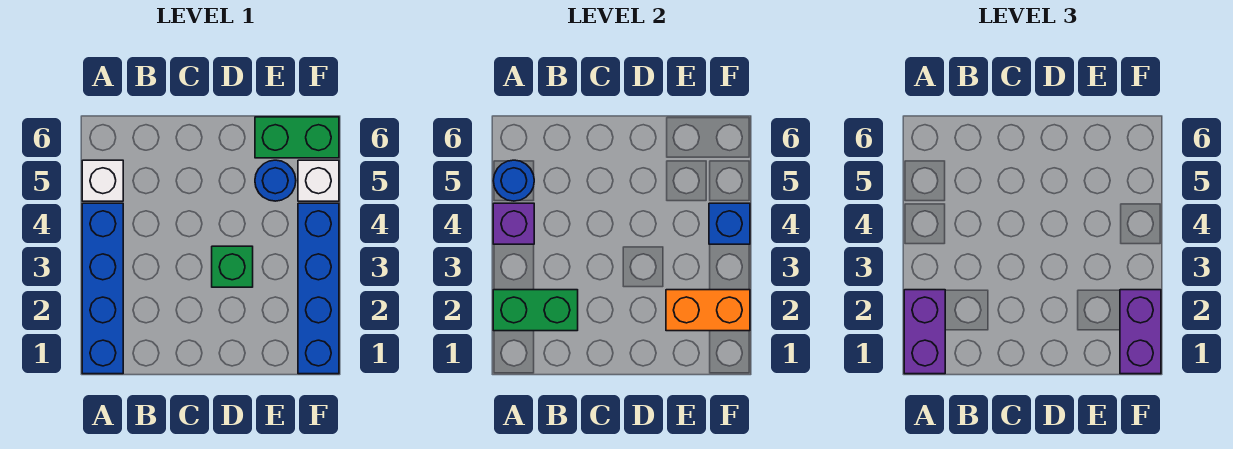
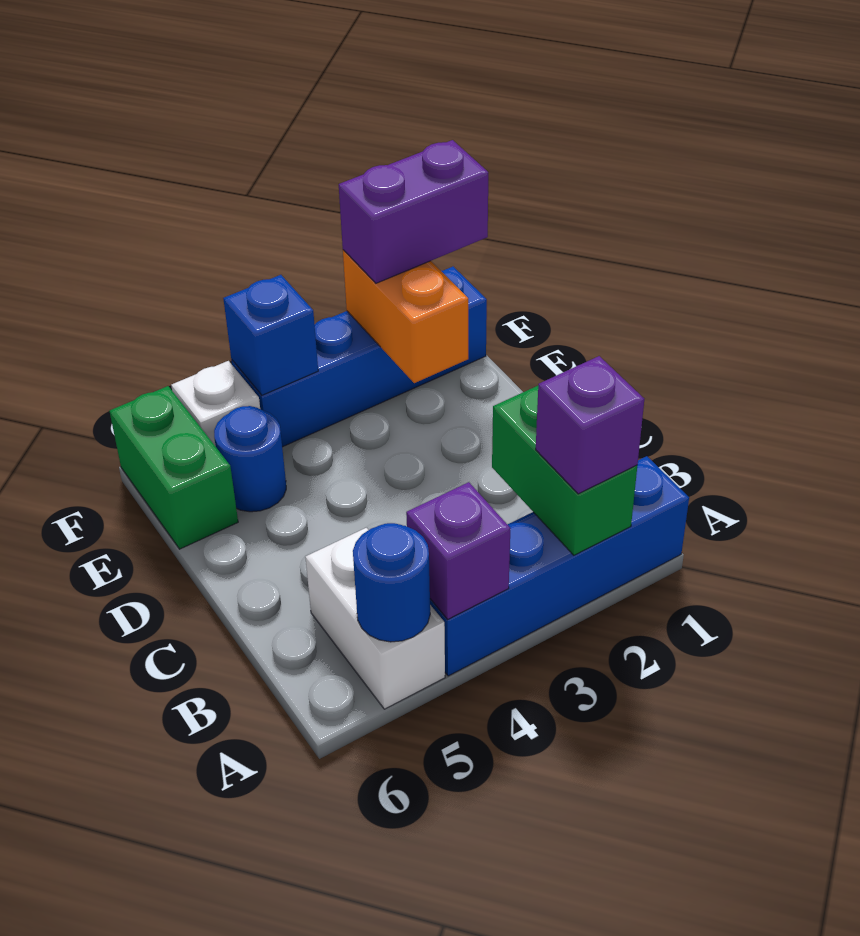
purple brick A1:A2 level 3 -> purple brick A2 level 3
white brick A5 level 1 -> white brick A5:B5 level 1
green brick D3 level 1 -> none

